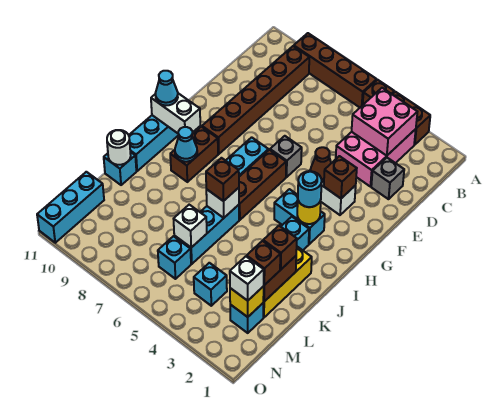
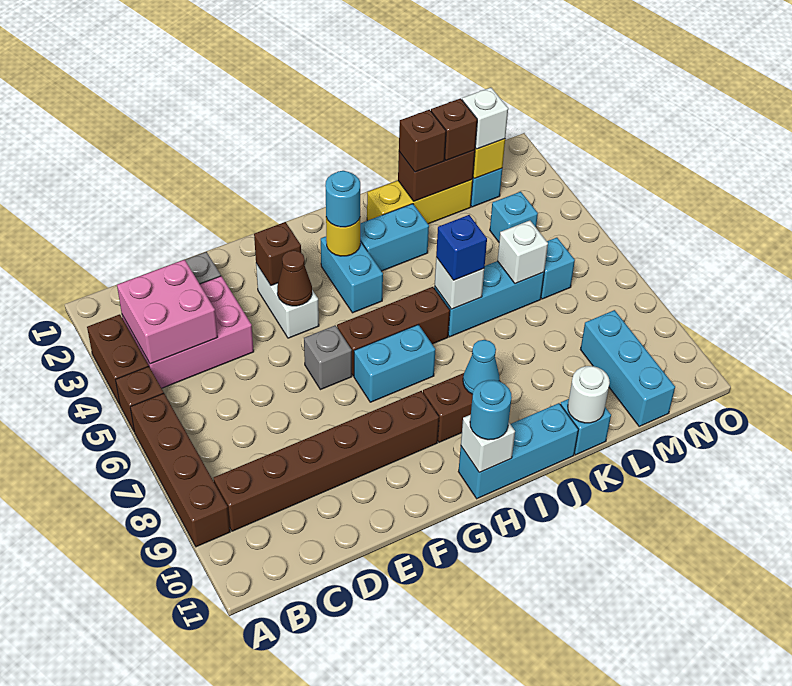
white brick H10:H11 level 2 -> white brick H11 level 2
cyan cone H11 level 3 -> cyan round brick H11 level 3
brown brick J6 level 3 -> blue brick J6 level 3
cyan brick M11:O11 level 1 -> cyan brick M9:M11 level 1

